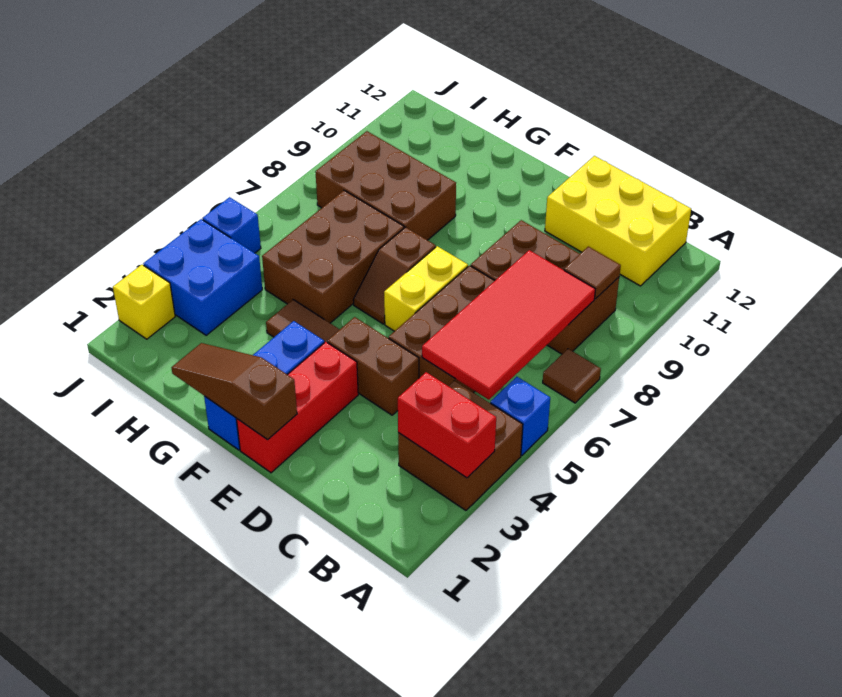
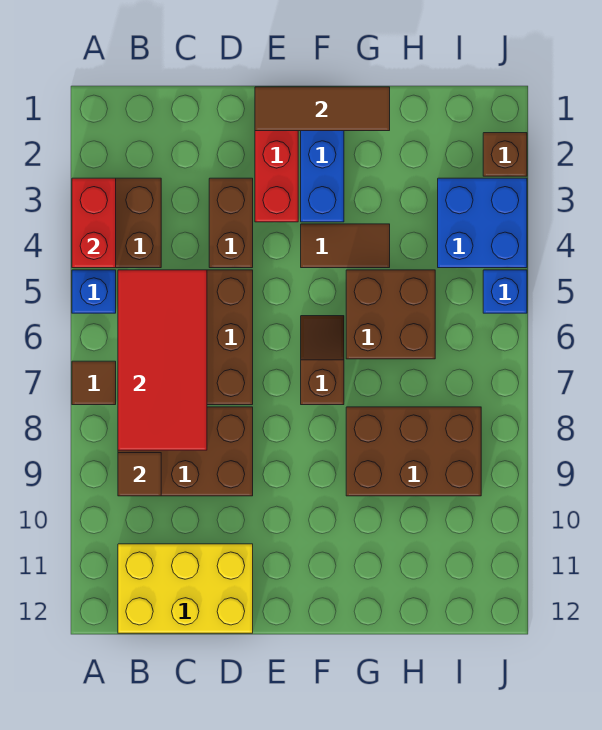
red brick A3:B3 level 2 -> red brick A3:A4 level 2
brown brick D4:E4 level 1 -> brown brick D3:D4 level 1
brown slope E1:G1 level 2 top E -> brown tile E1:G1 level 2
yellow brick E6:E7 level 1 -> none
brown brick G5:H7 level 1 -> brown brick G5:H6 level 1
yellow brick J2 level 1 -> brown brick J2 level 1

